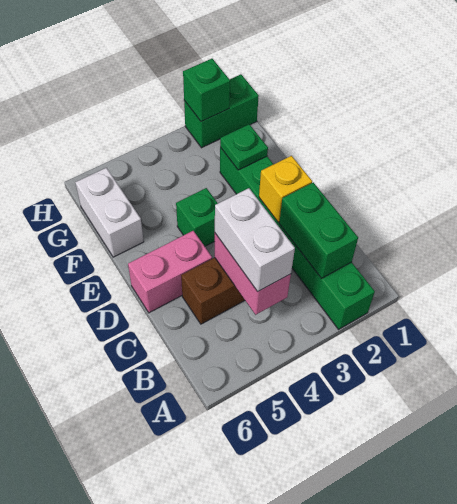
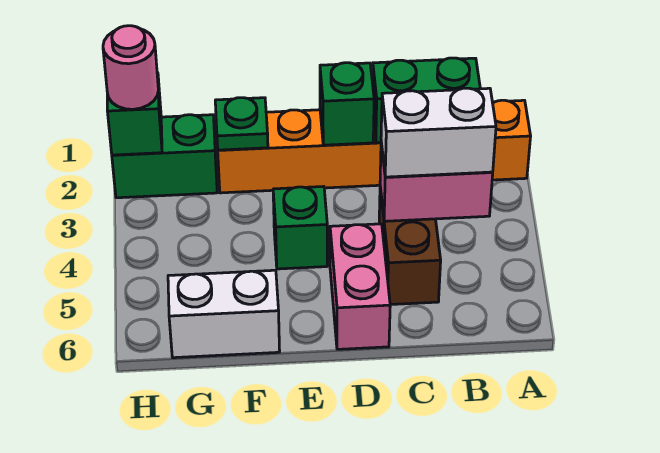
green brick A2:F2 level 1 -> orange brick A2:F2 level 1
yellow brick D2 level 2 -> green brick D2 level 2
green brick H1:H2 level 1 -> green brick G2:H2 level 1
none -> pink round brick H2 level 3

